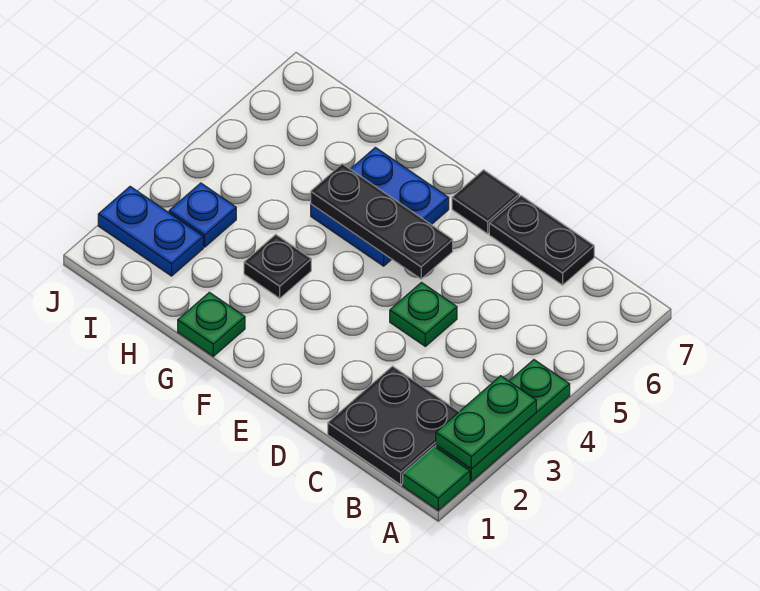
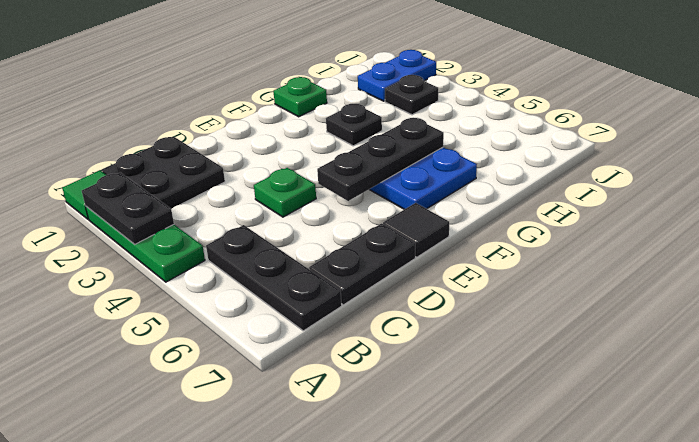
green plate A2:A3 level 2 -> black plate A2:A3 level 2
none -> black plate B5:B7 level 1
blue plate I3 level 1 -> black plate I3 level 1

